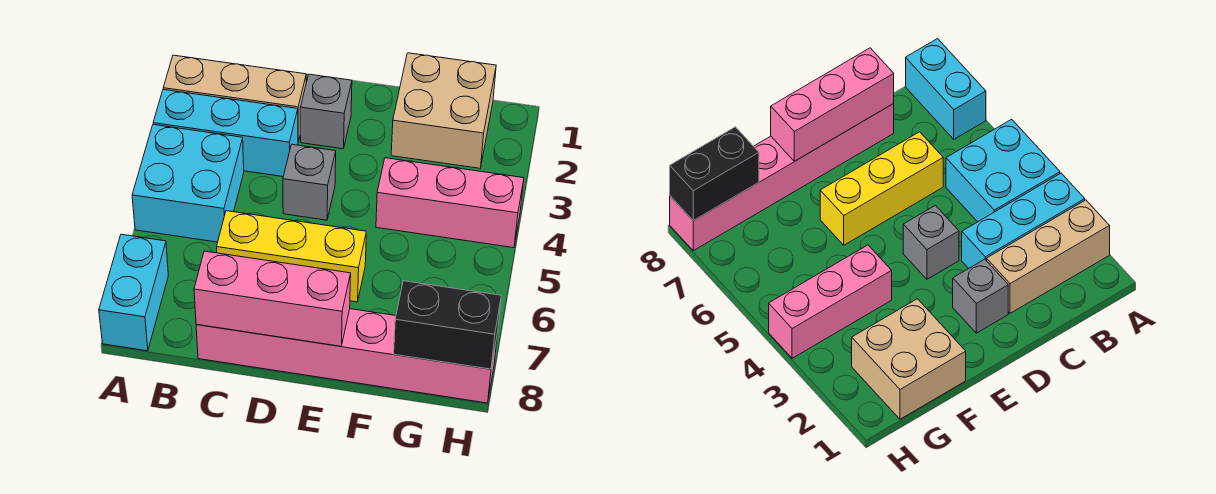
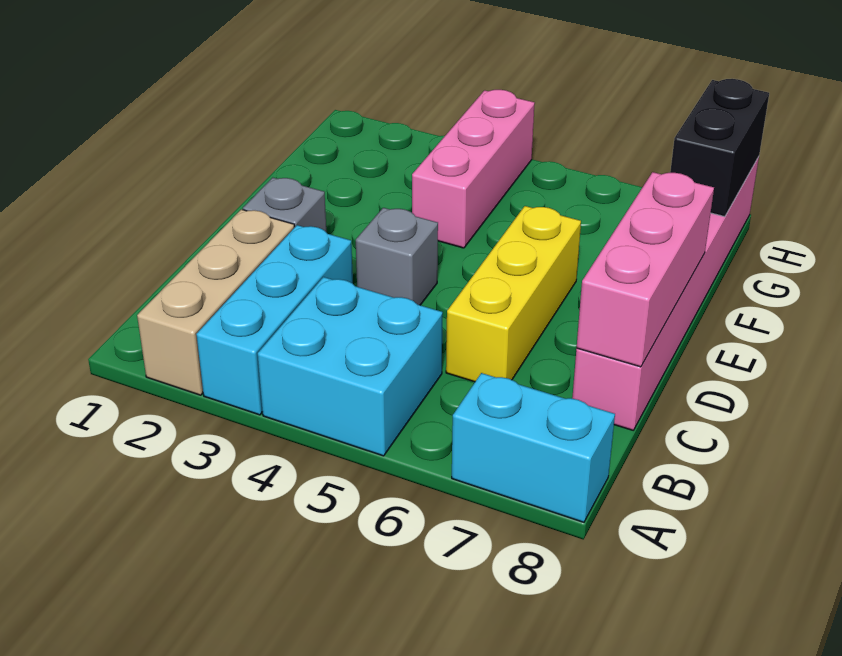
tan brick F1:G2 level 1 -> none

